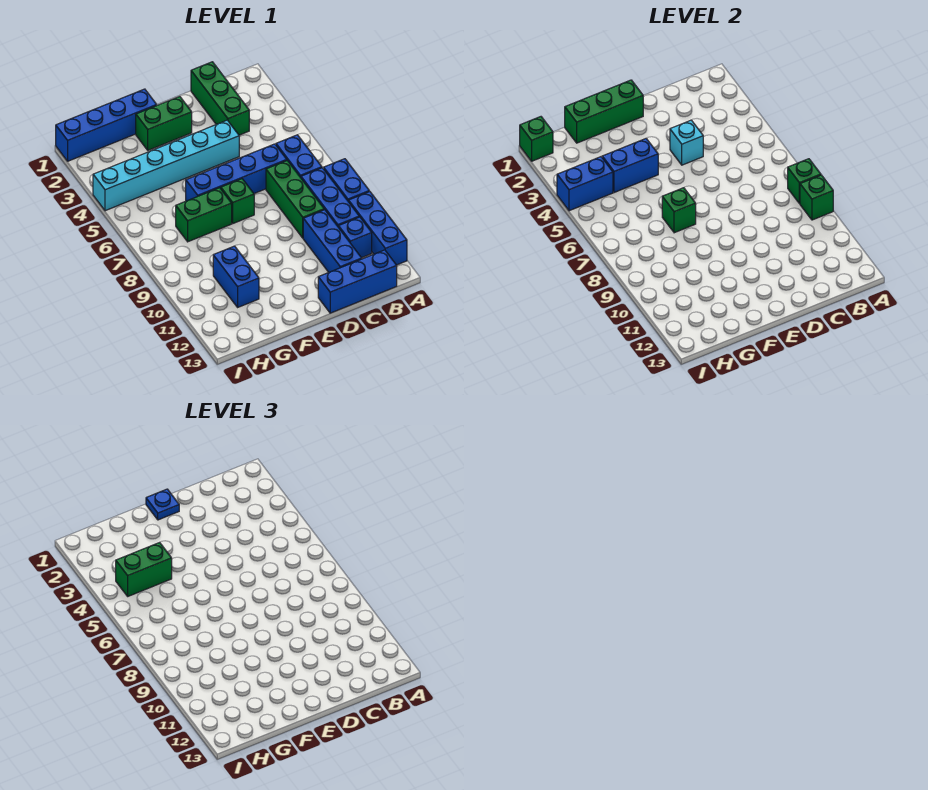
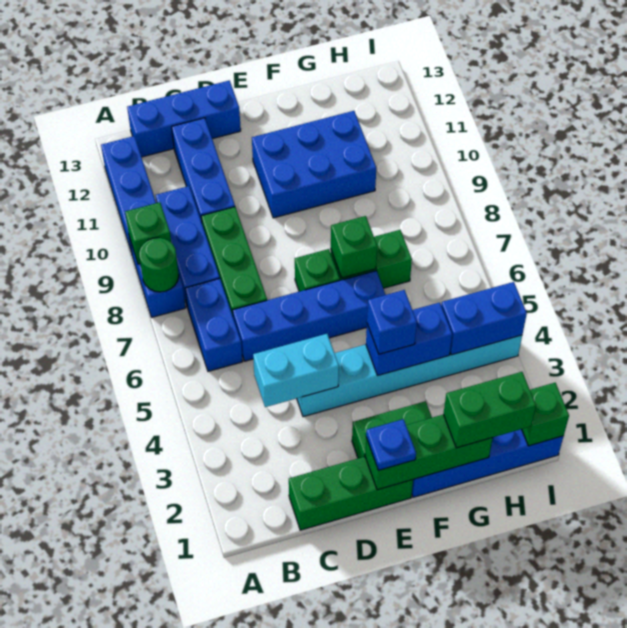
green brick A8 level 2 -> green round brick A8 level 2
blue brick B11 level 1 -> blue brick F4 level 3
green brick C1:C3 level 1 -> green brick C1:E1 level 1
cyan brick D4 level 2 -> cyan brick C4:D4 level 2
green brick G4:H4 level 3 -> green brick G1:H1 level 3
blue brick G10:G11 level 1 -> blue brick E10:G11 level 1

